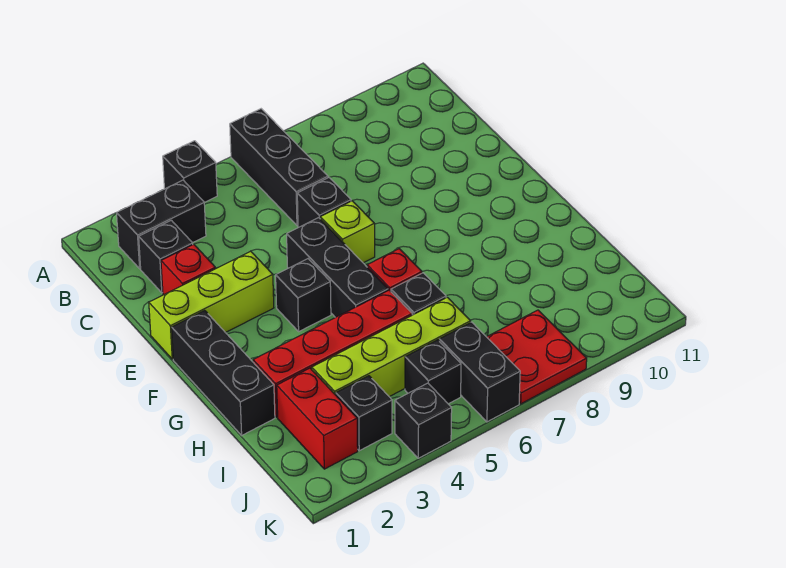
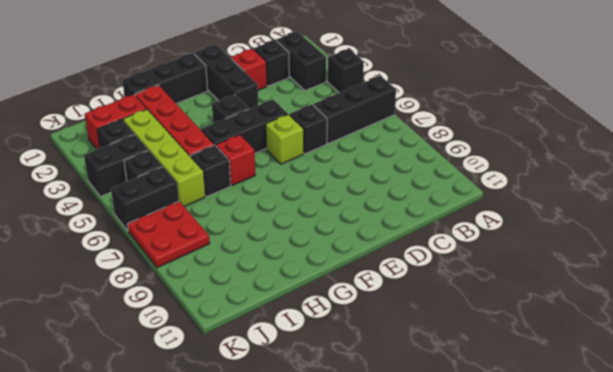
lime brick E1:E3 level 1 -> black brick E1:E3 level 1
black brick K4 level 1 -> black brick J4:K4 level 1

